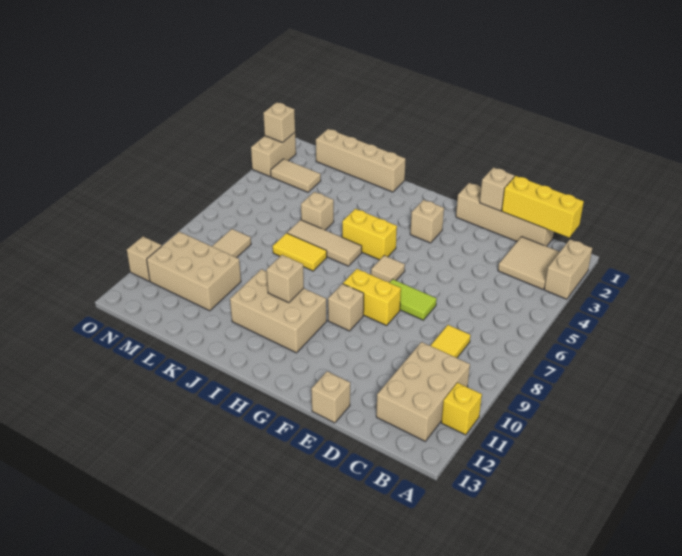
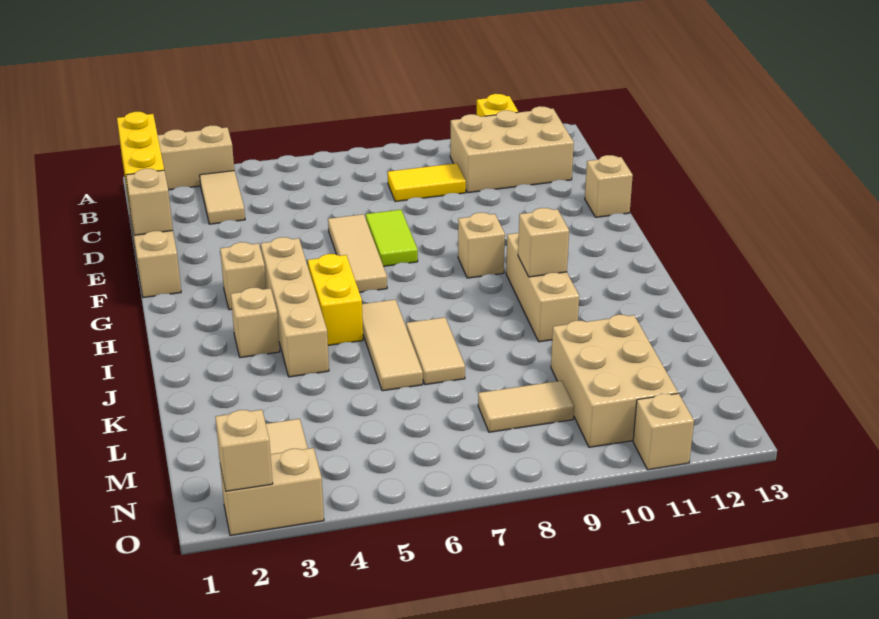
tan tile B2:C3 level 1 -> tan tile B3:C3 level 1
yellow brick F8:G8 level 1 -> none
tan tile G6 level 1 -> tan tile E6:G6 level 1
tan brick H10:J11 level 1 -> tan brick H10:J10 level 1
tan brick J1:M1 level 1 -> tan brick G4:J4 level 1
yellow tile J7:K7 level 1 -> tan tile J7:K7 level 1
tan brick K5 level 1 -> tan brick I3 level 1

